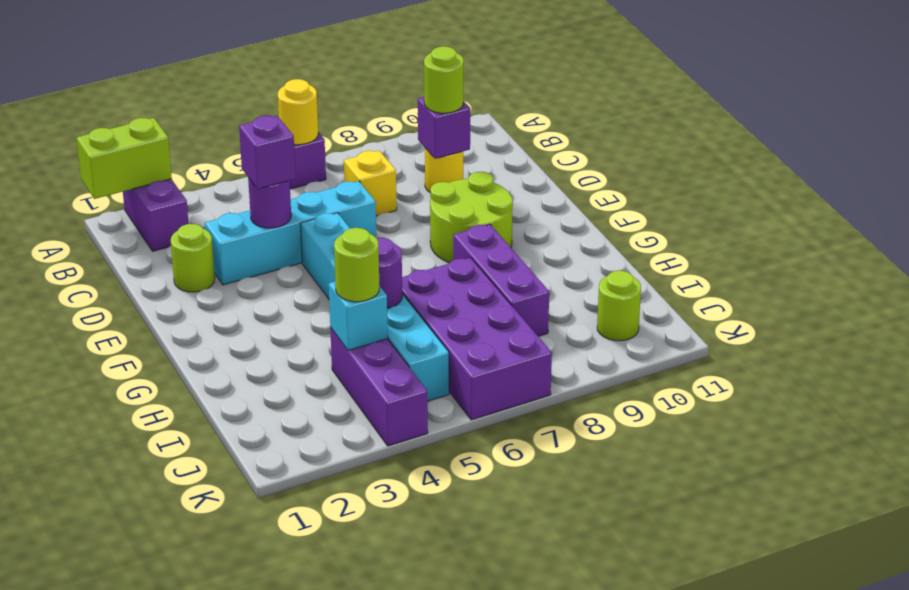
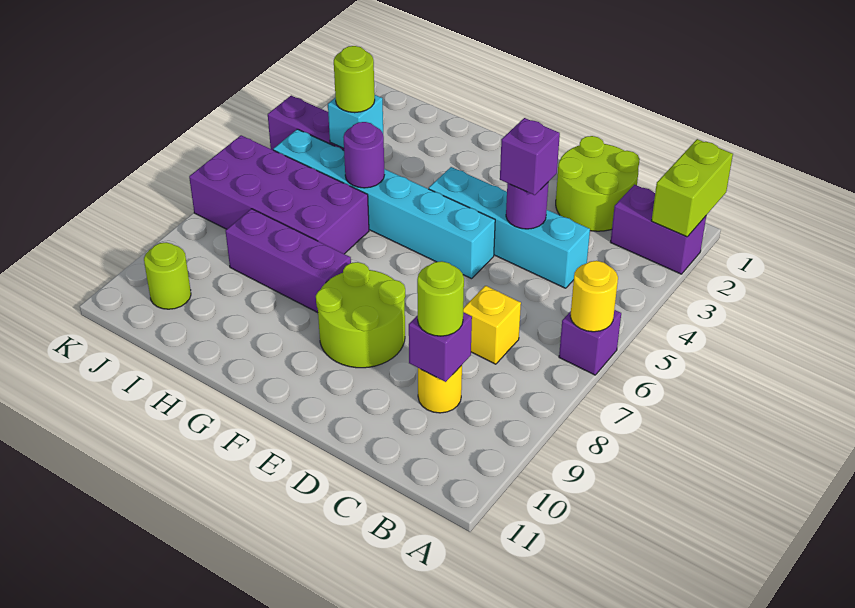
lime round brick D2 level 1 -> lime round brick C1:D2 level 1
cyan brick D3:D6 level 1 -> cyan brick C4:F4 level 1

